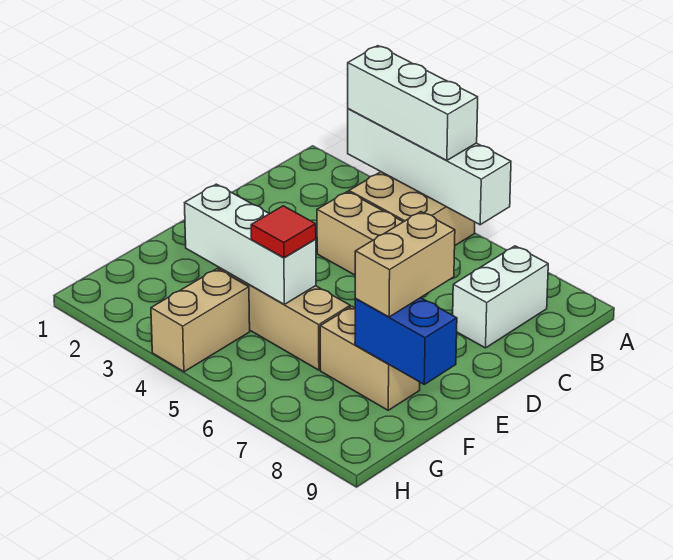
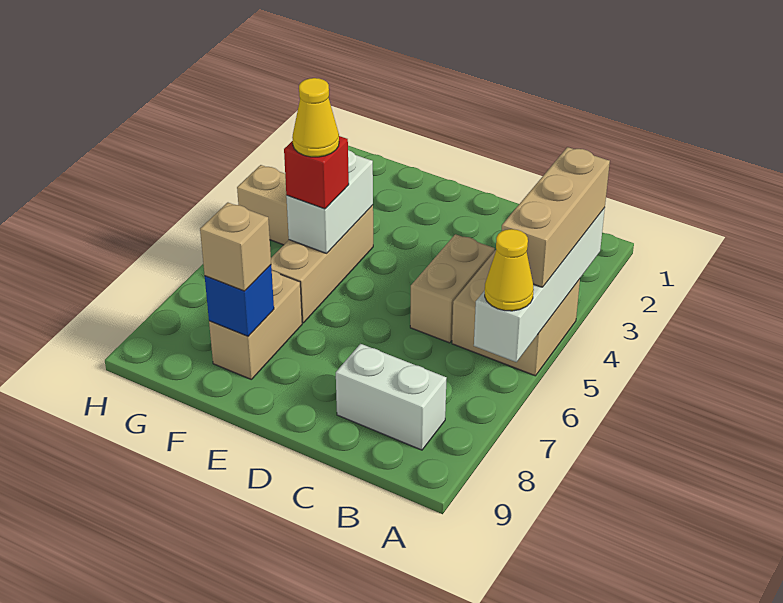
white brick A3:A5 level 3 -> tan brick A3:A5 level 3
none -> yellow cone A6 level 3
tan brick E8:F8 level 3 -> tan brick F8 level 3
white brick F3:F5 level 2 -> white brick F4:F5 level 2
red tile F5 level 3 -> red brick F5 level 3
none -> yellow cone F5 level 4
blue brick F8:F9 level 2 -> blue brick F8 level 2

